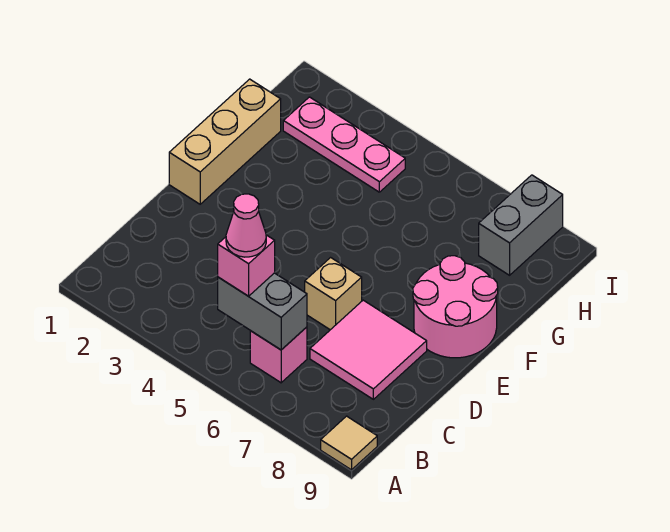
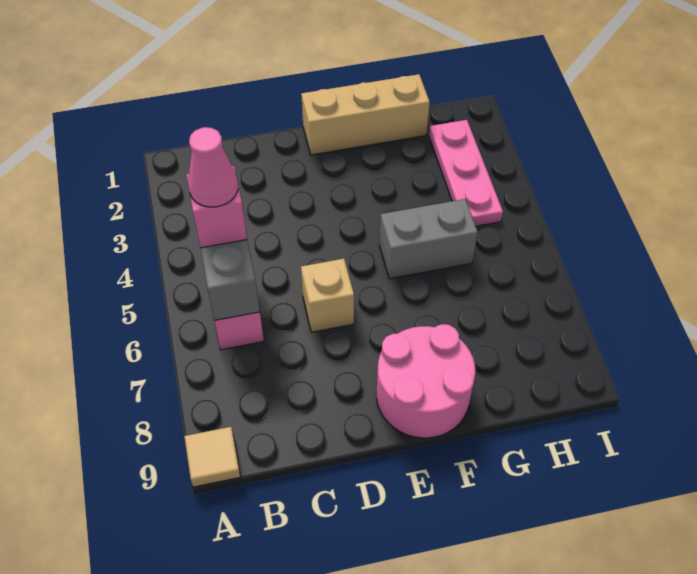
pink tile C7:D8 level 1 -> none
grey brick H8:I8 level 1 -> grey brick F5:G5 level 1

